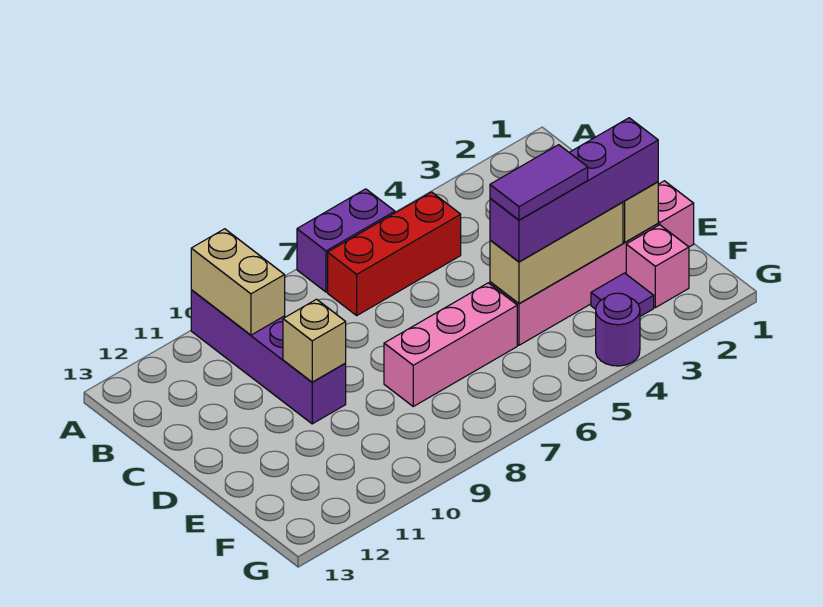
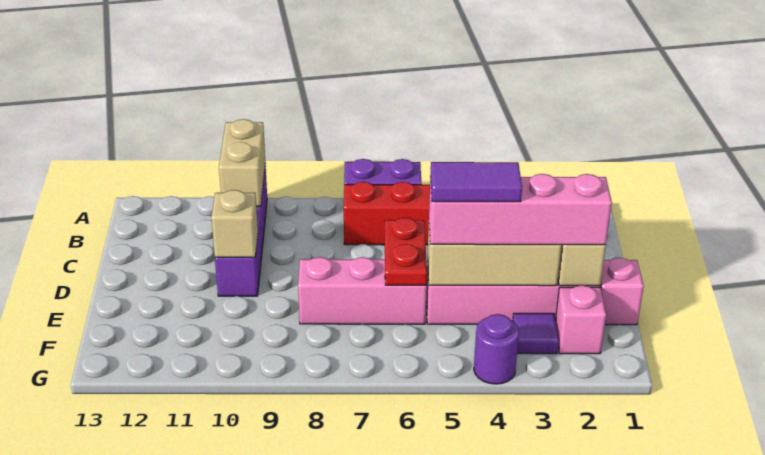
none -> red plate D6:E6 level 2
purple brick E2:E5 level 3 -> pink brick E2:E5 level 3

